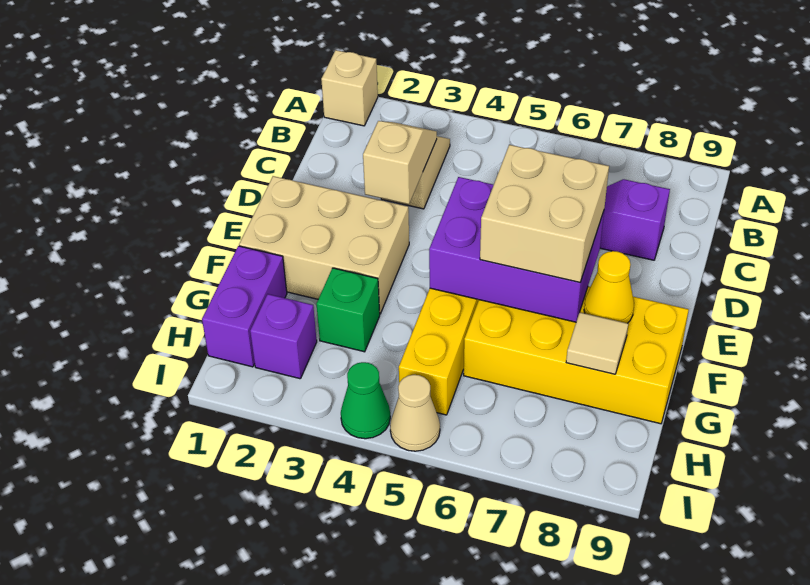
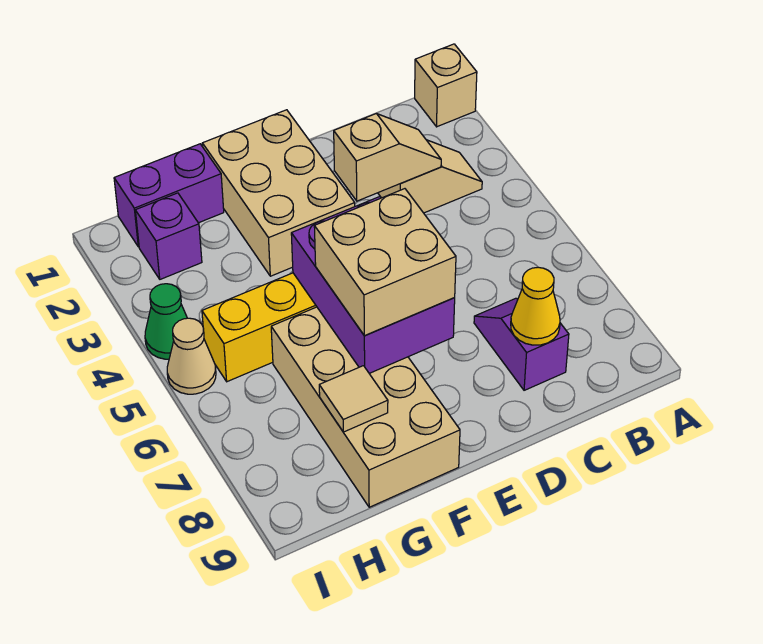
yellow brick F6:G9 level 1 -> tan brick F6:G9 level 1
yellow cone F8 level 2 -> yellow cone C8 level 2
green brick G3 level 1 -> none

